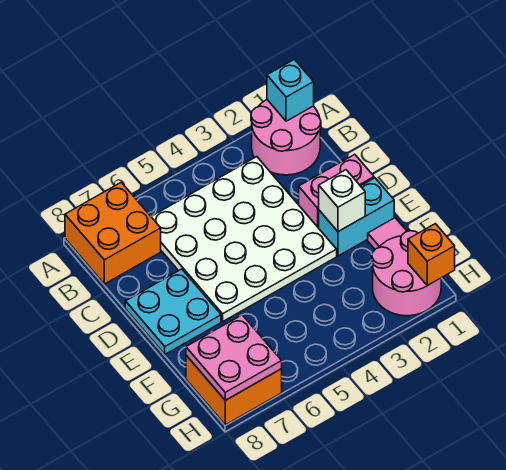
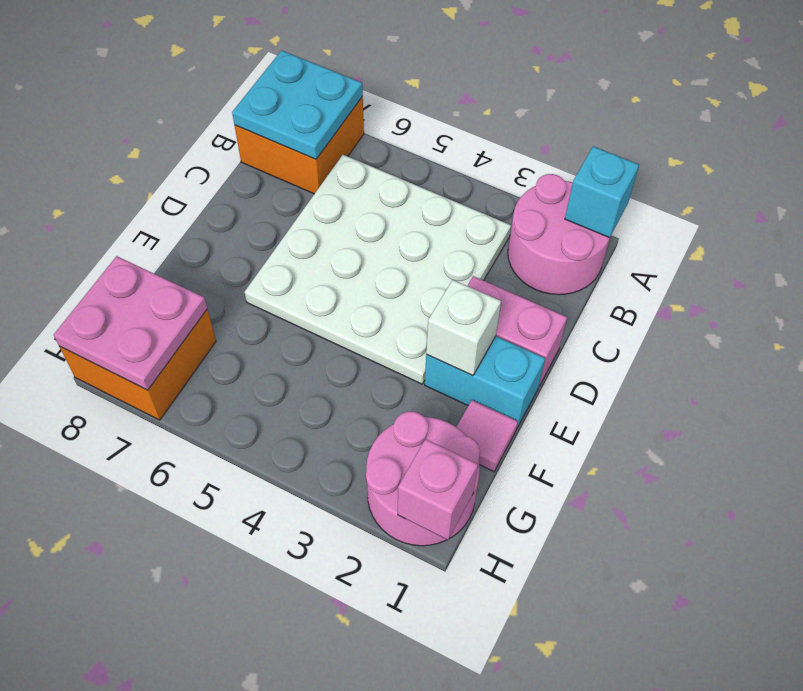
cyan plate D7:E8 level 1 -> cyan plate A7:B8 level 2
orange brick H1 level 2 -> pink brick H1 level 2

